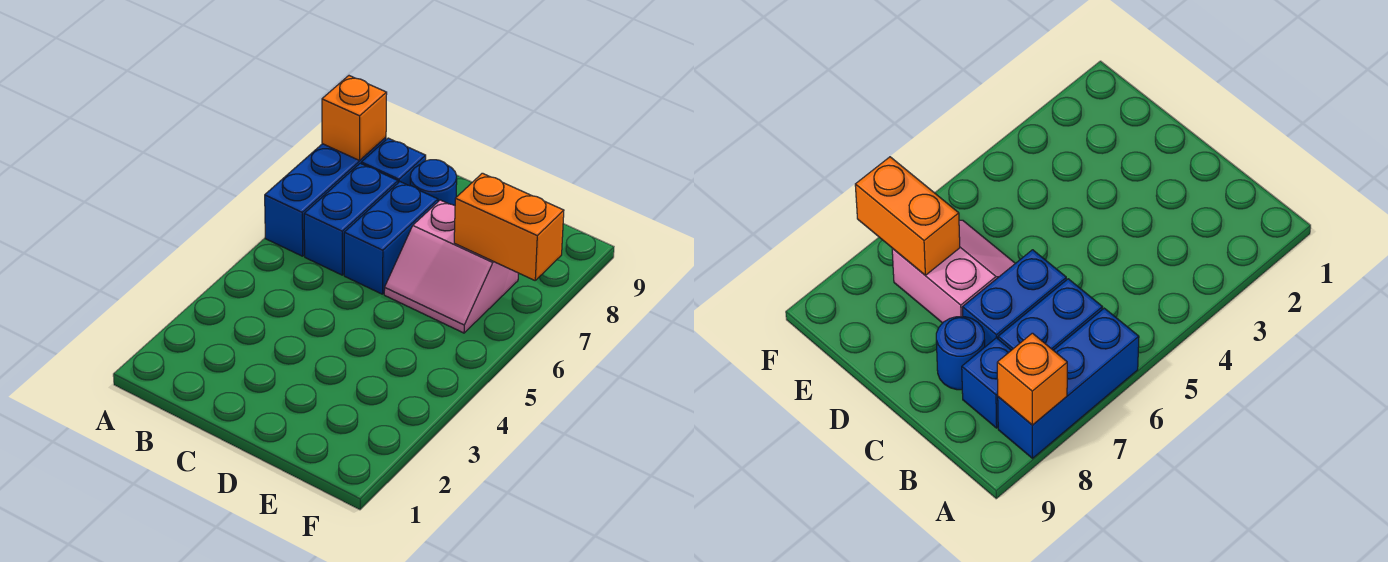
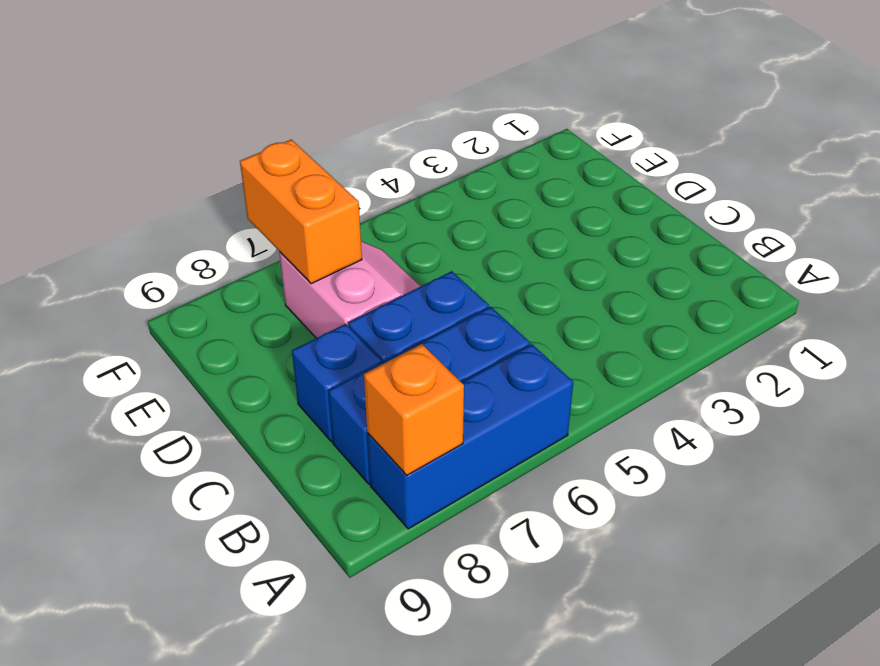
blue round brick C8 level 1 -> blue brick C8 level 1

